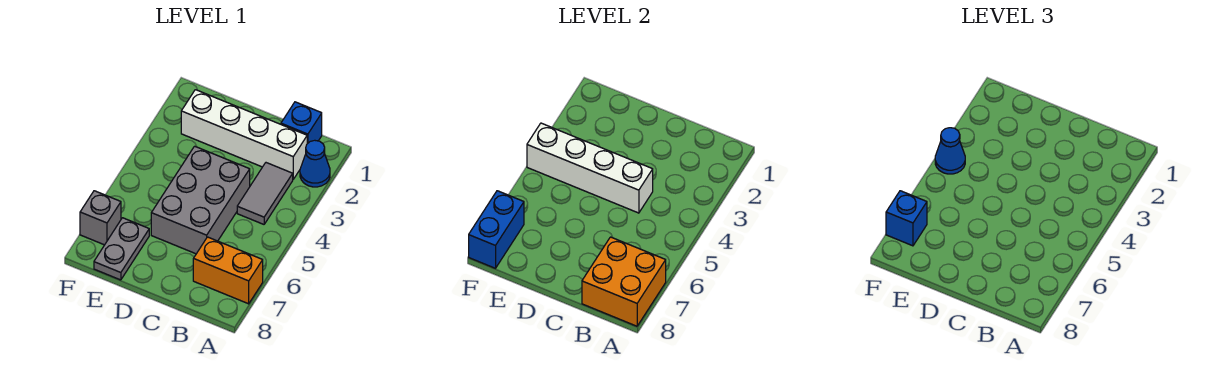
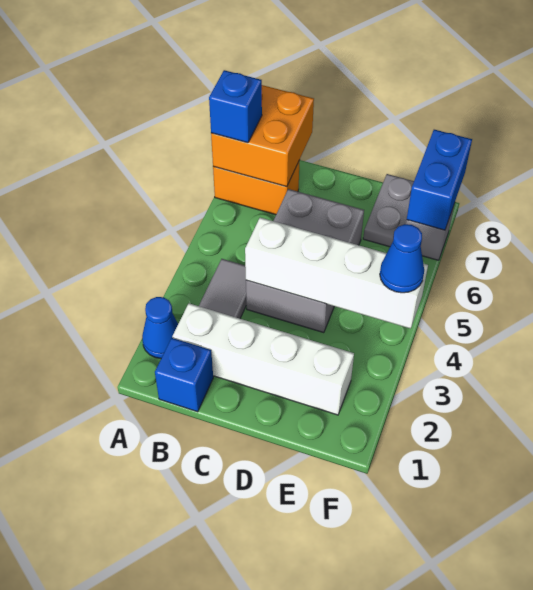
blue brick F7 level 3 -> blue brick A7 level 3

